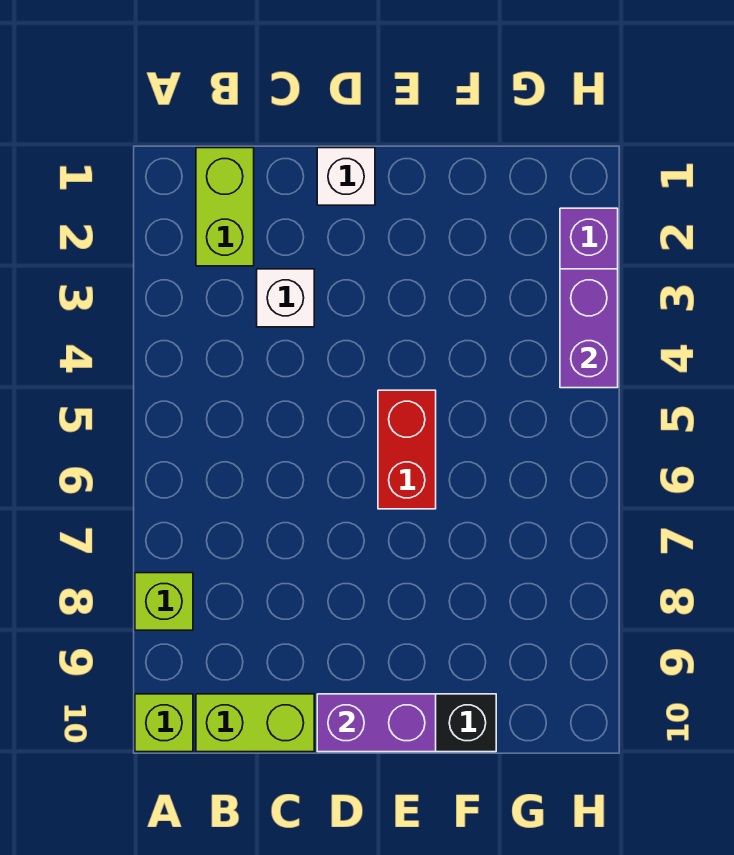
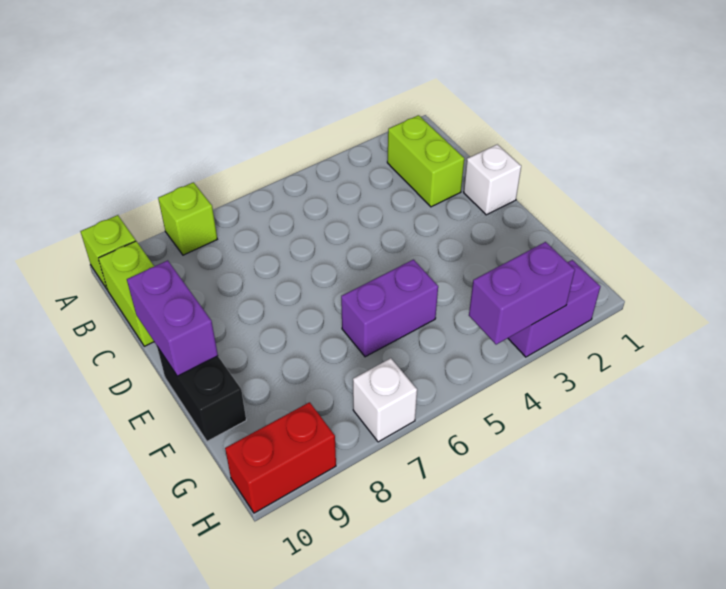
lime brick B1:B2 level 1 -> lime brick B2:C2 level 1
white brick C3 level 1 -> white brick H7 level 1
red brick E5:E6 level 1 -> red brick H9:H10 level 1
none -> purple brick F5:F6 level 1

